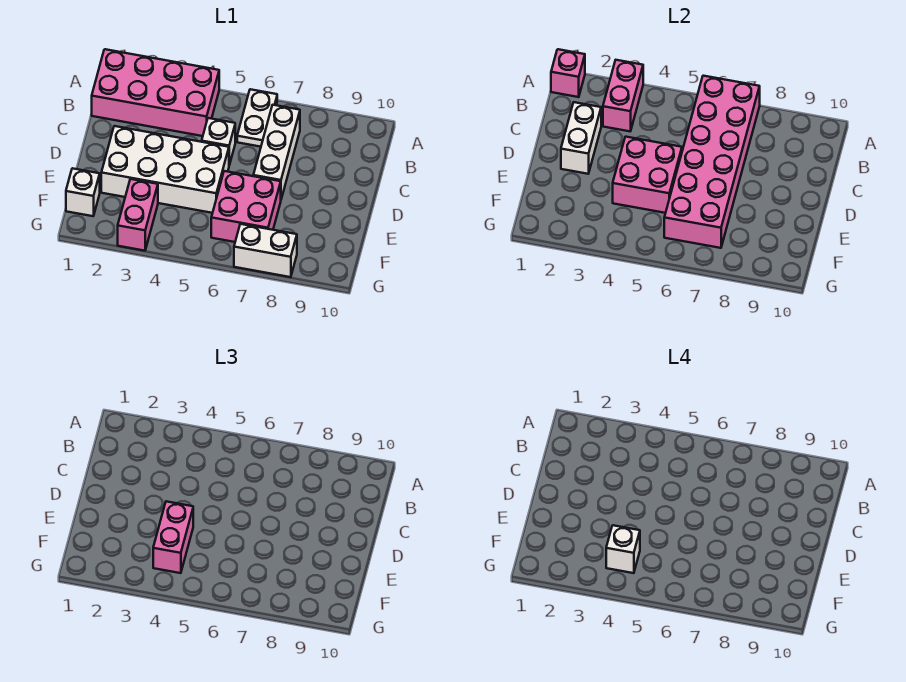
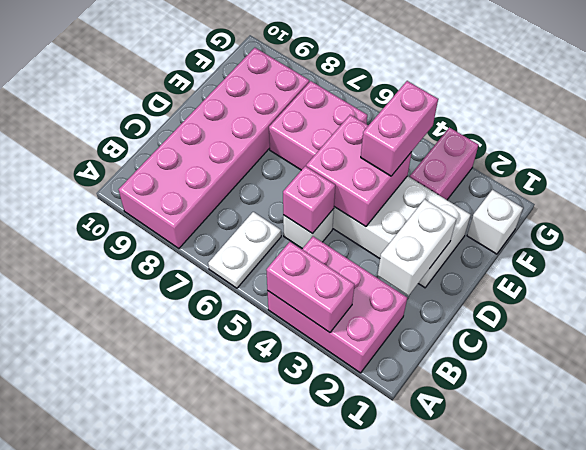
pink brick A1:B4 level 1 -> pink brick A2:B4 level 1
pink brick A1 level 2 -> pink brick C5 level 2
pink brick A3:B3 level 2 -> pink brick A3:A4 level 2
pink brick A6:F7 level 2 -> pink brick A8:F9 level 1
white brick B7:D7 level 1 -> none
white brick F4 level 4 -> none
white brick G7:G8 level 1 -> none

